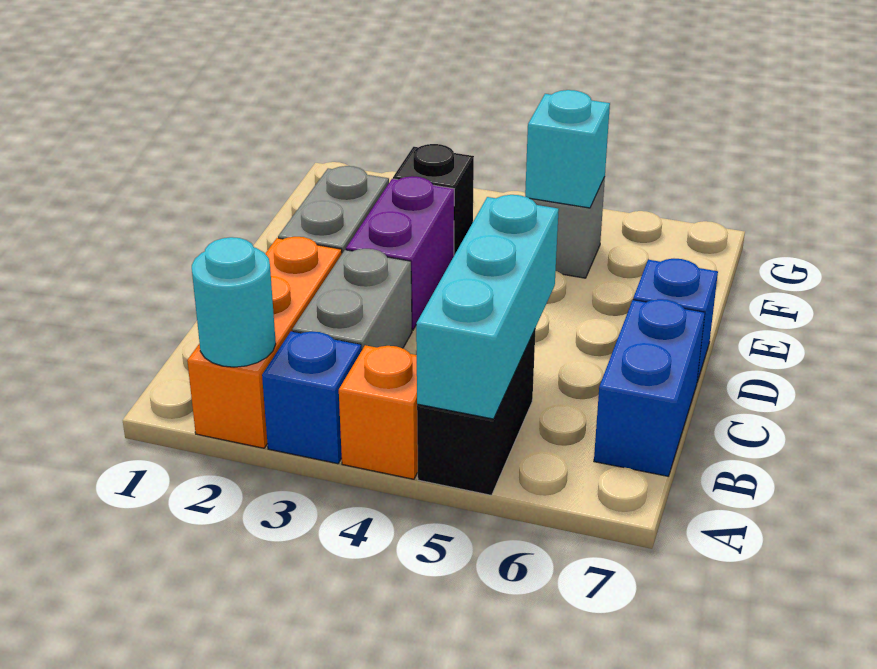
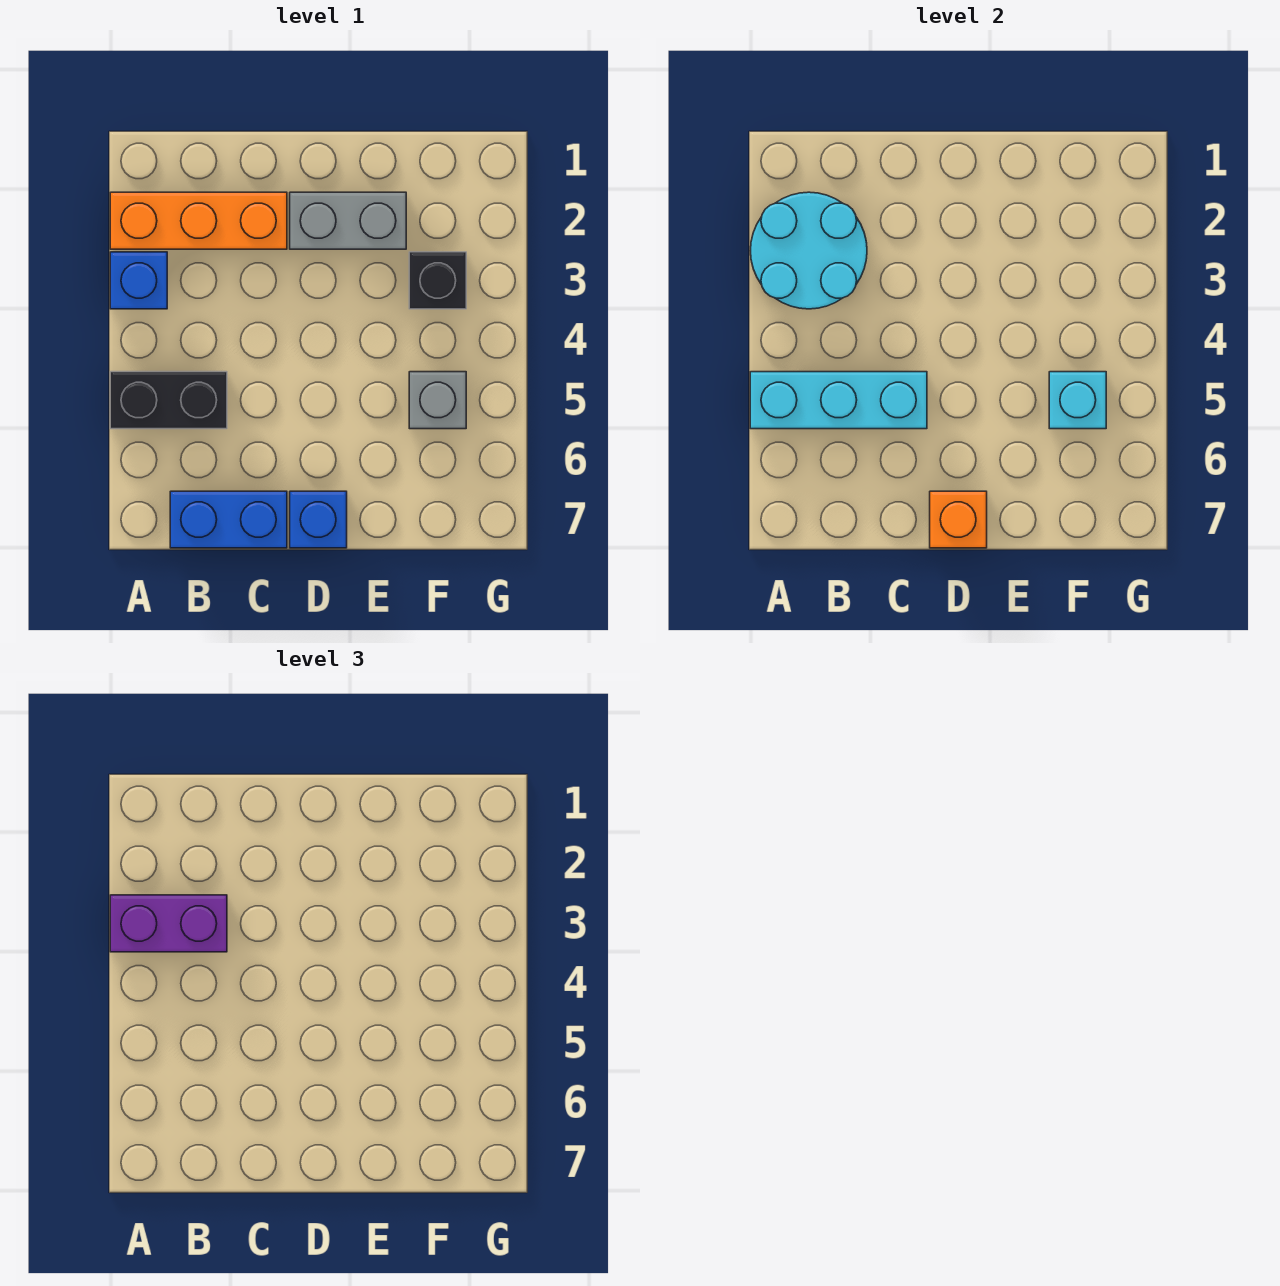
cyan round brick A2 level 2 -> cyan round brick A2:B3 level 2
orange brick A4 level 1 -> orange brick D7 level 2
grey brick B3:C3 level 1 -> none
purple brick D3:E3 level 1 -> purple brick A3:B3 level 3

